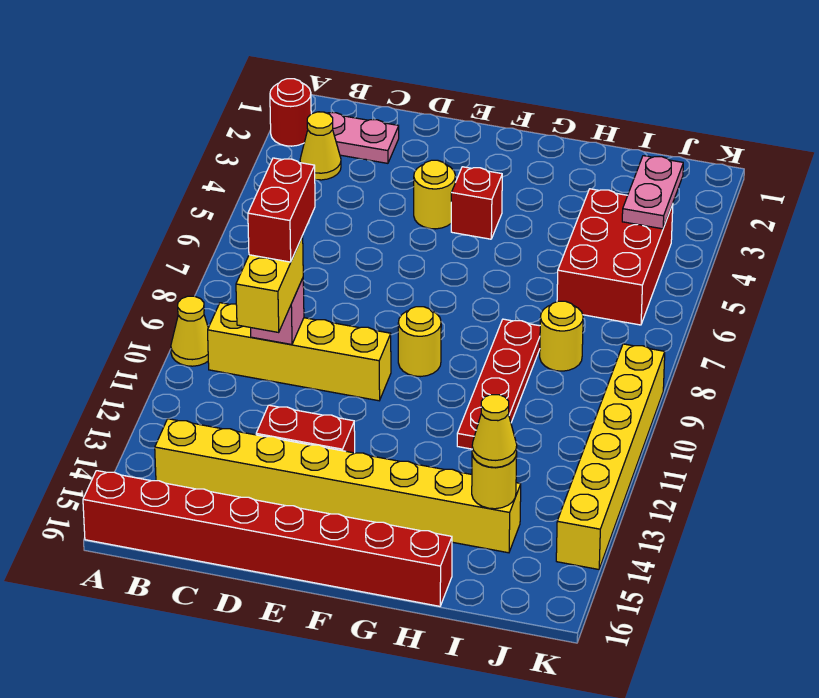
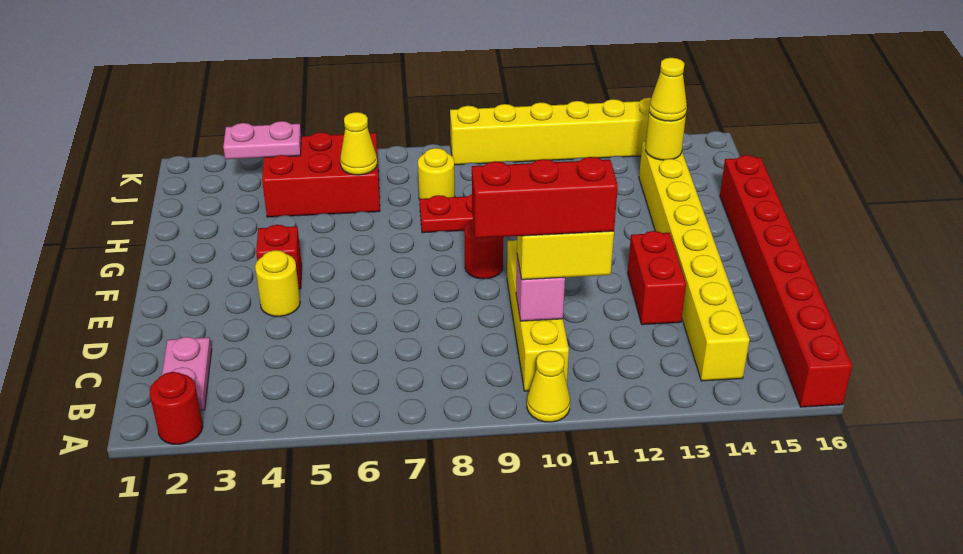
yellow cone B3 level 1 -> yellow cone I6 level 2
red brick C9:C10 level 4 -> red brick C9:C11 level 4
yellow round brick F9 level 1 -> red round brick F9 level 1

